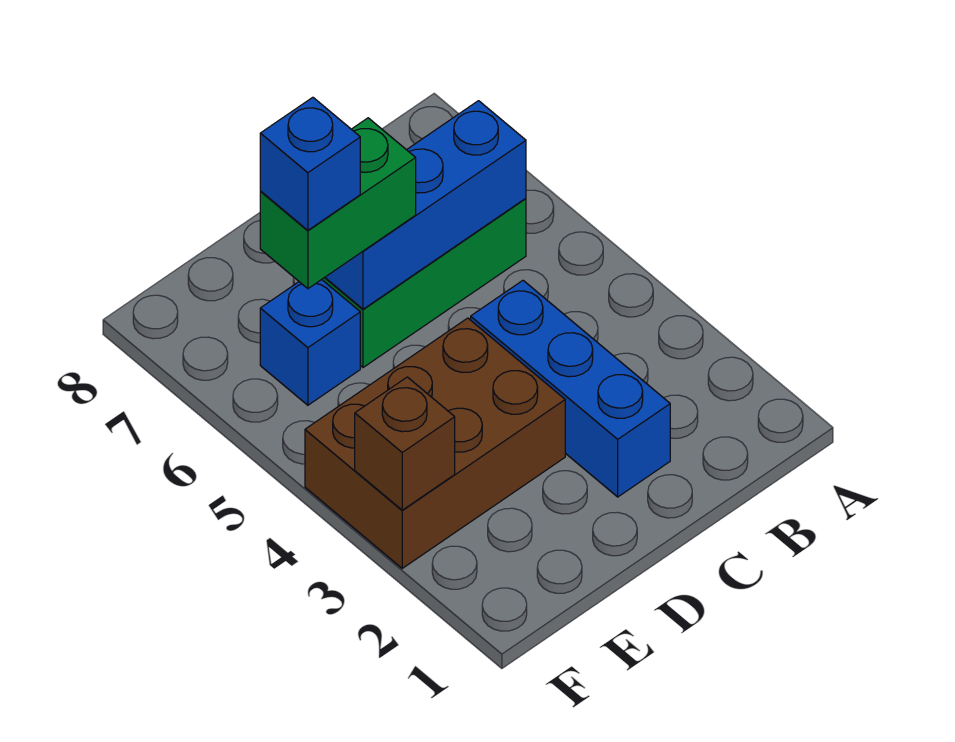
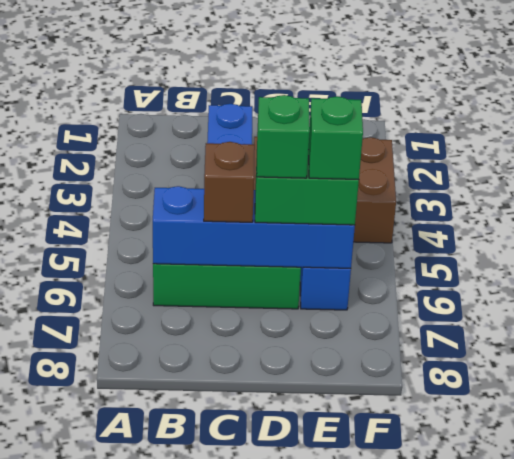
blue brick B6:D6 level 2 -> blue brick B6:E6 level 2
none -> green brick D6 level 4
blue brick E6 level 4 -> green brick E6 level 4
brown brick F3 level 2 -> brown brick C6 level 3

